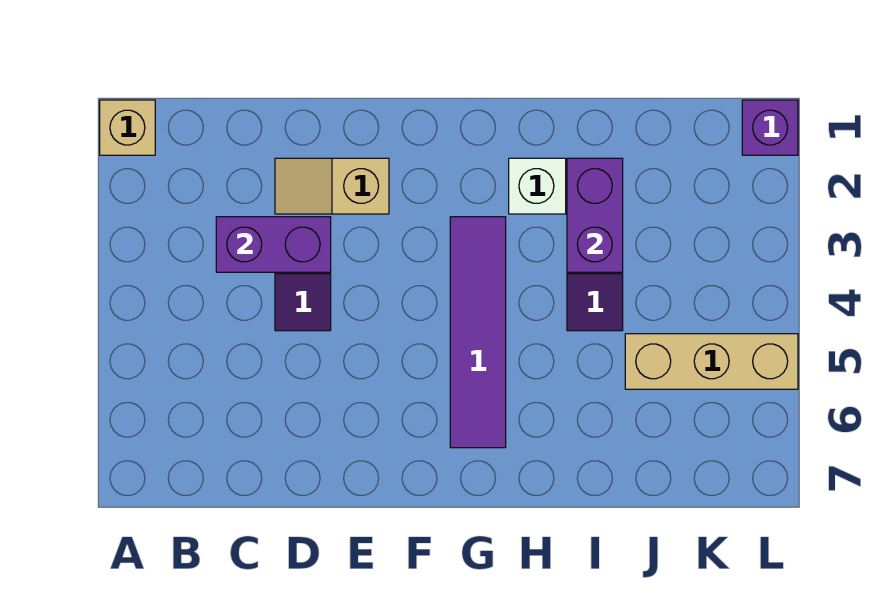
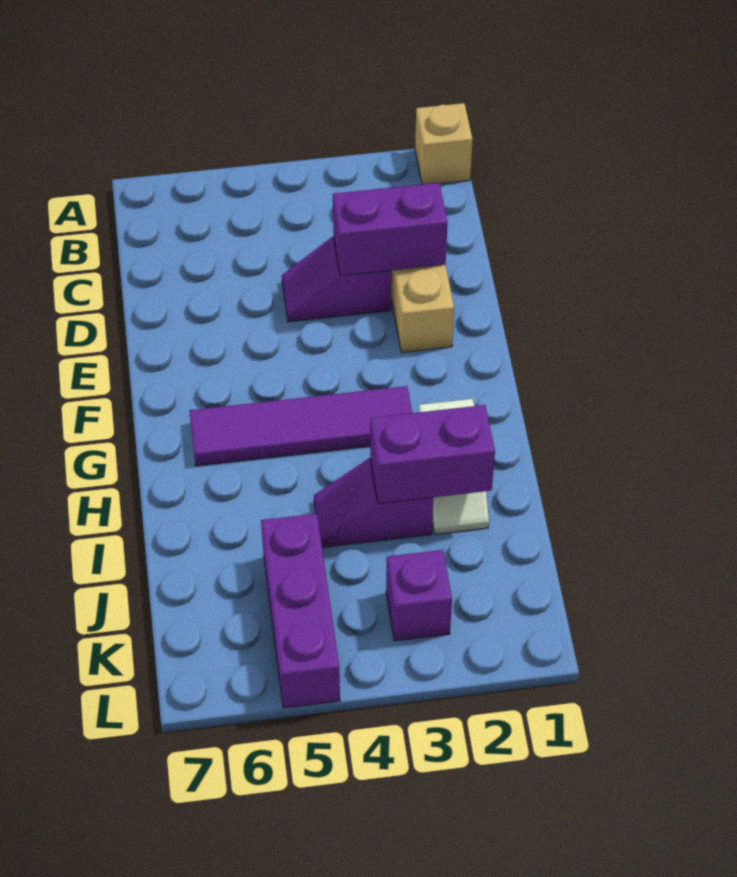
purple brick C3:D3 level 2 -> purple brick D2:D3 level 2
tan brick J5:L5 level 1 -> purple brick J5:L5 level 1
purple brick L1 level 1 -> purple brick K3 level 1

